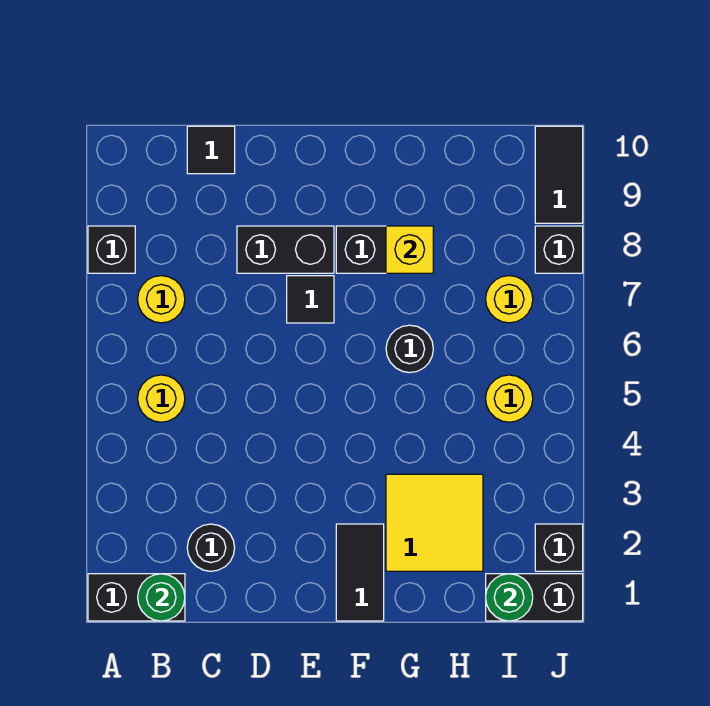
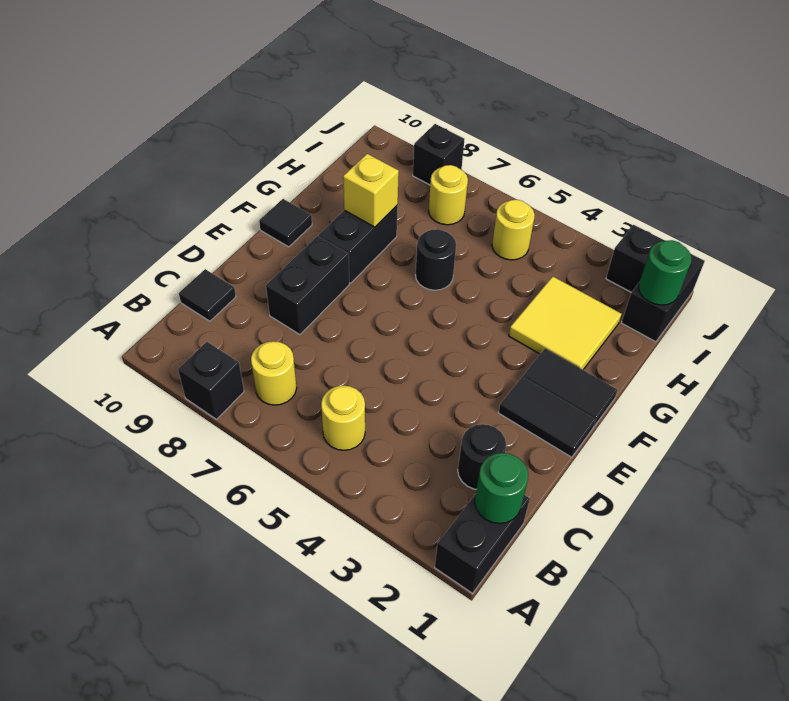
black tile E7 level 1 -> black tile F10 level 1
black tile J9:J10 level 1 -> black tile E1:E2 level 1

